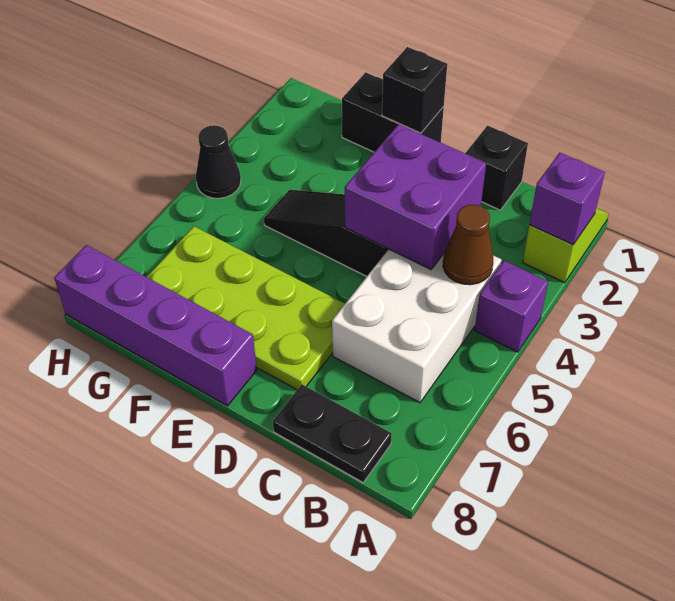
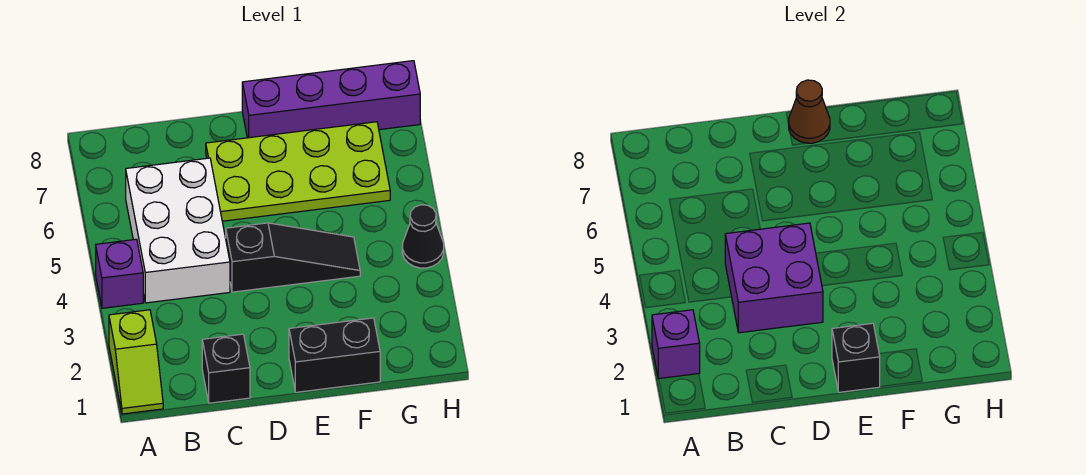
brown cone B4 level 2 -> brown cone E8 level 2
black plate B8:C8 level 1 -> none

